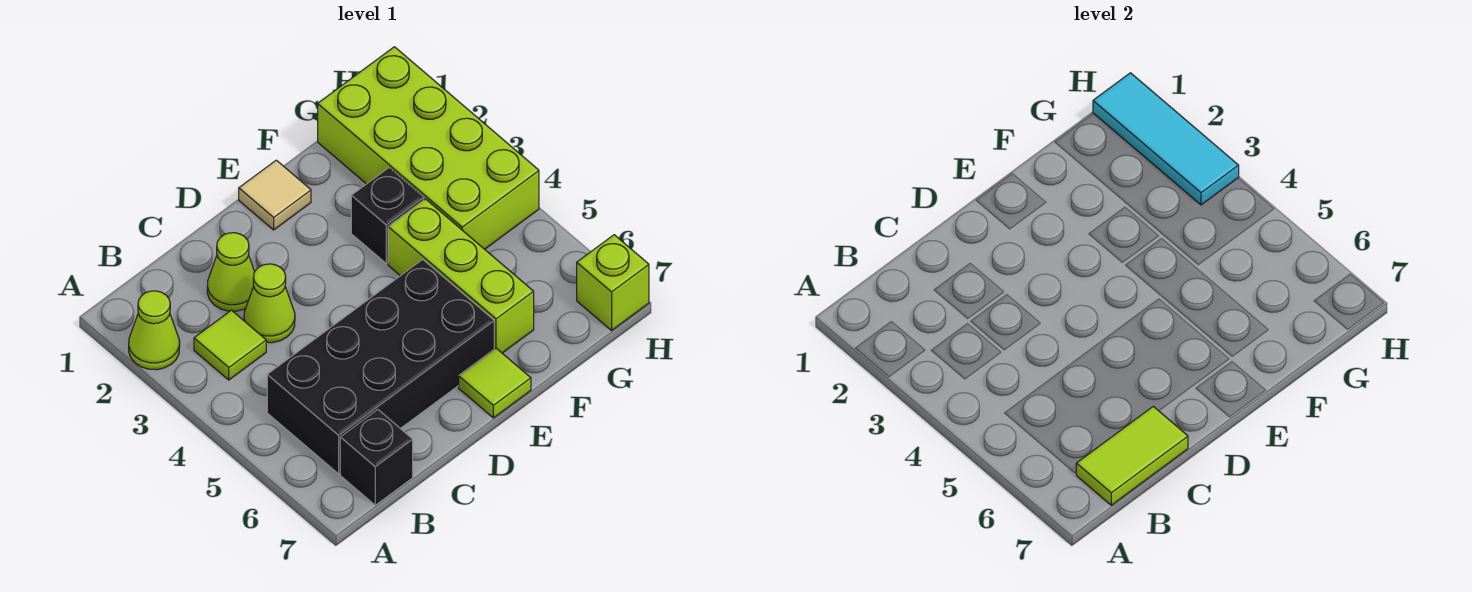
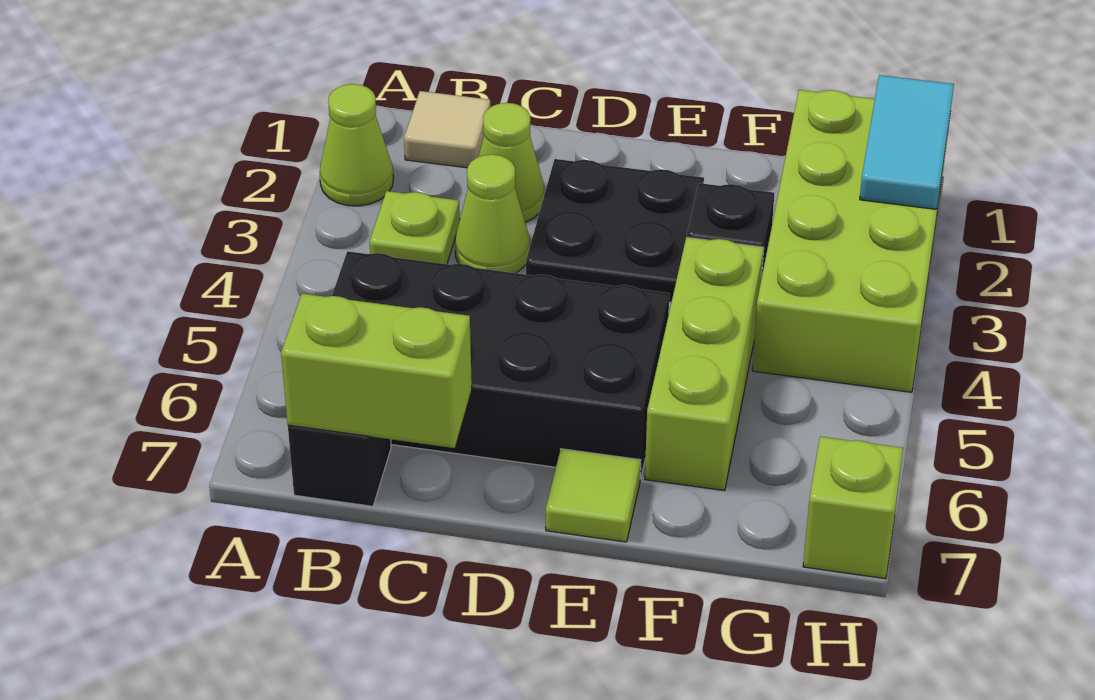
lime tile B3 level 1 -> lime plate B3 level 1
lime tile B7:C7 level 2 -> lime brick B7:C7 level 2
none -> black plate D2:E3 level 1
tan tile E1 level 1 -> tan tile B1 level 1
cyan tile H1:H3 level 2 -> cyan tile H1:H2 level 2

